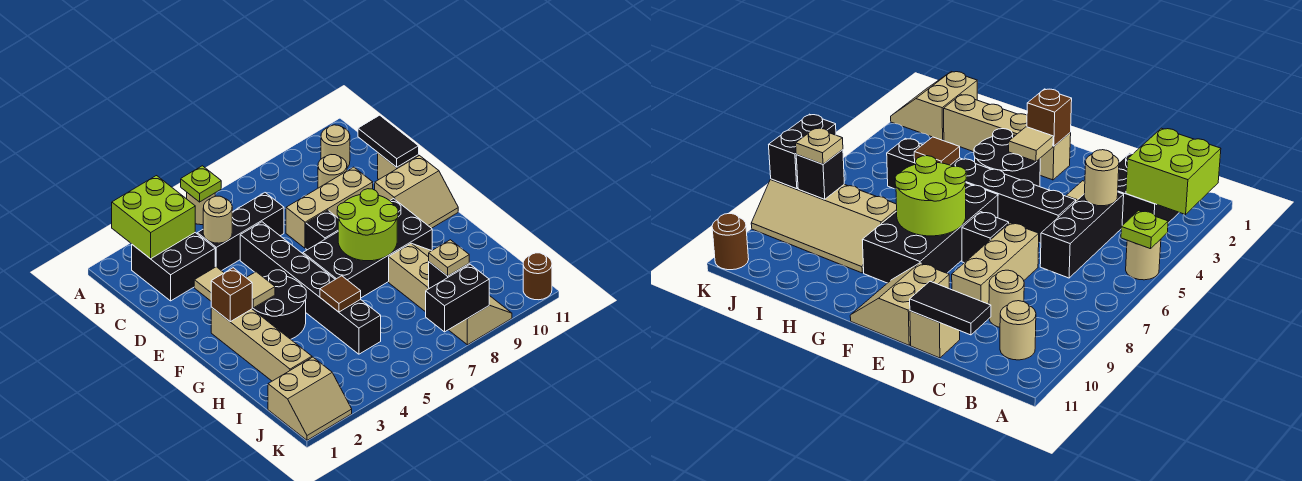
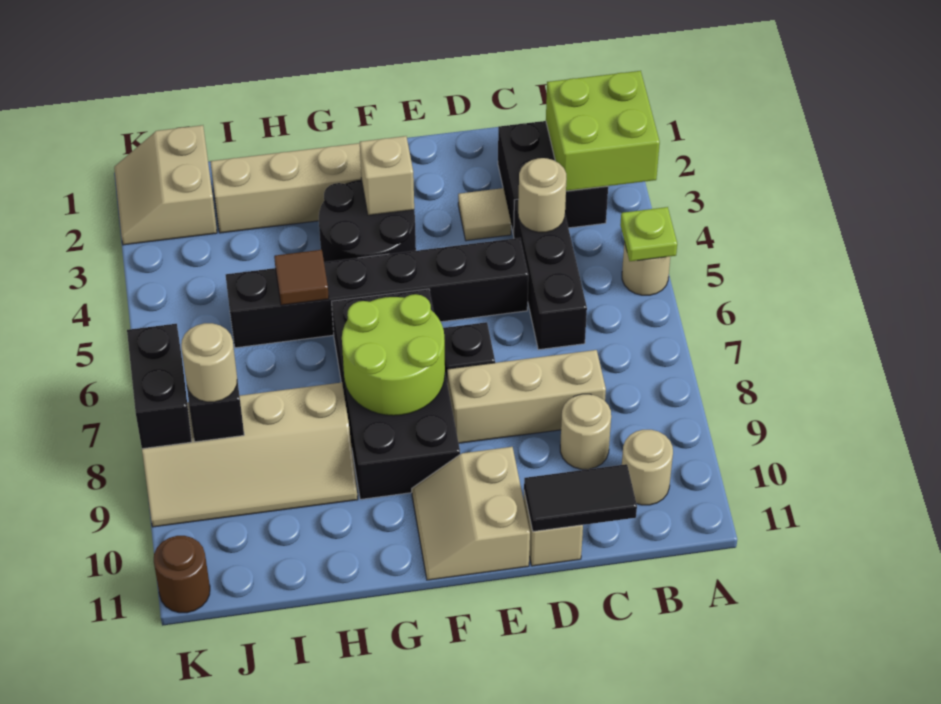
tan brick D7:D9 level 1 -> tan brick C8:E8 level 1
brown brick F2 level 2 -> none
tan tile F3 level 2 -> tan brick F3 level 2
tan plate J8 level 3 -> tan round brick J8 level 3

